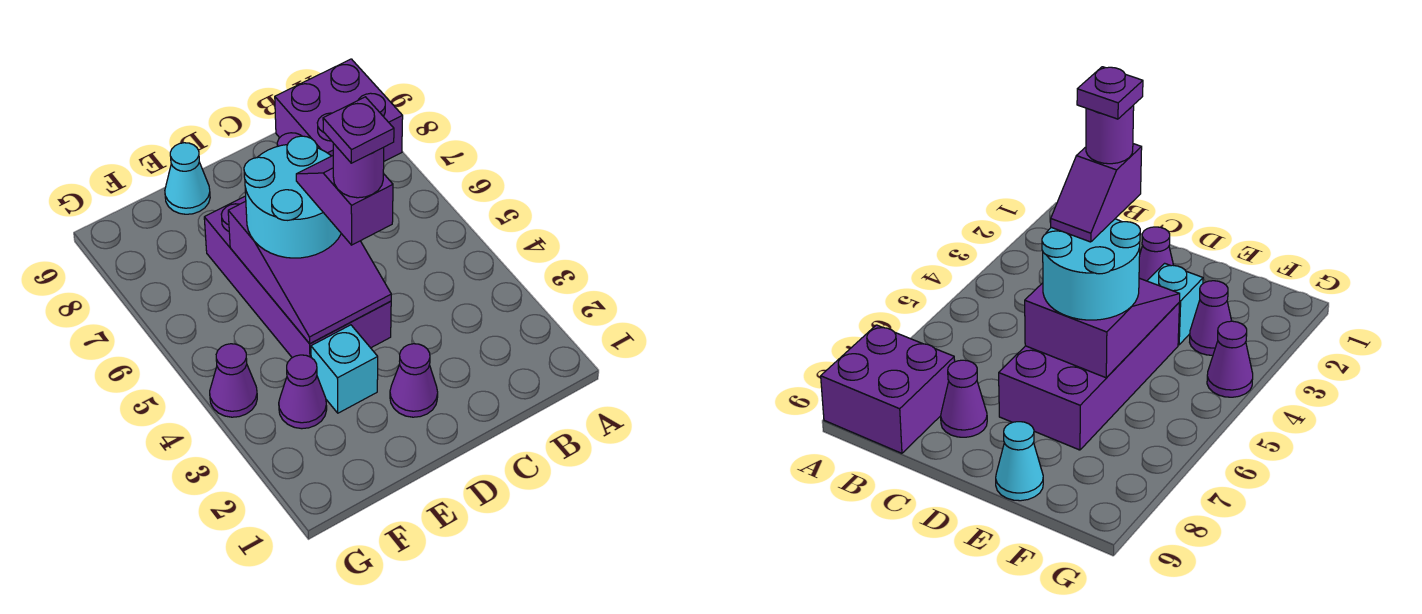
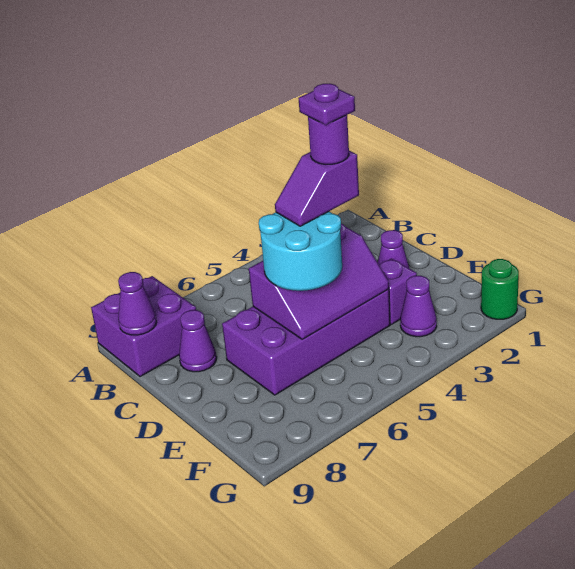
purple slope D4:E6 level 2 top 6 -> purple slope D4:E6 level 2 top D
cyan brick E3 level 1 -> purple brick E3 level 1
cyan cone E9 level 1 -> none
none -> green round brick G1 level 1
purple cone G4 level 1 -> purple cone B9 level 2

